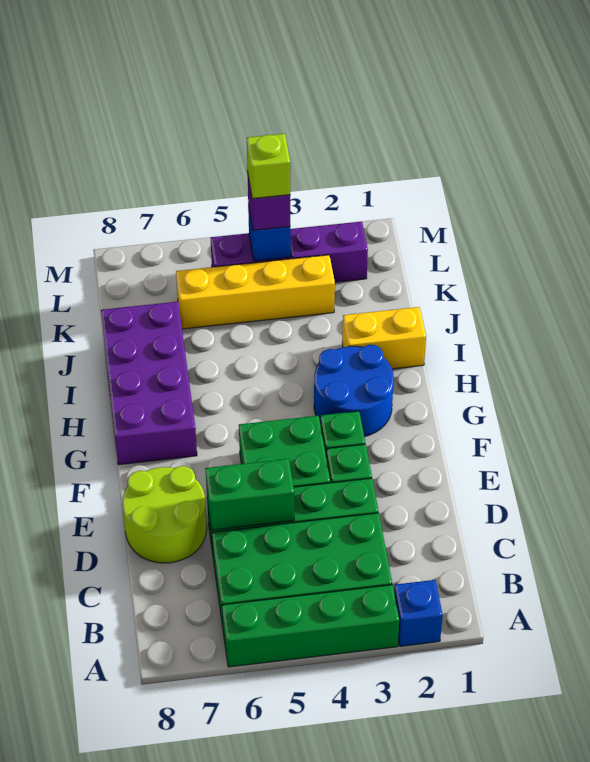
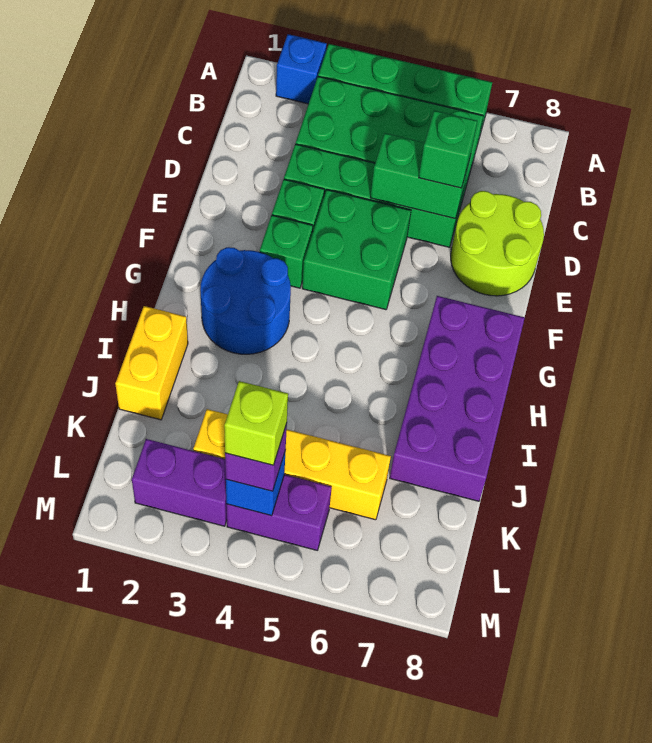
none -> green brick D6 level 3
yellow brick I1:I2 level 1 -> yellow brick I1:J1 level 1

